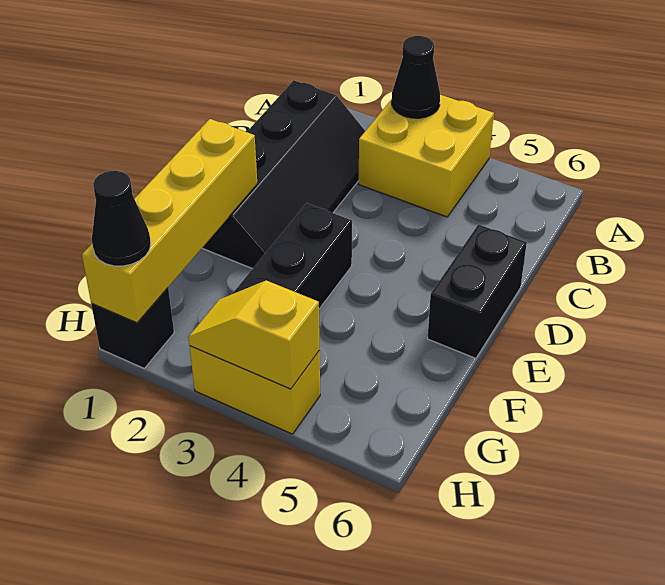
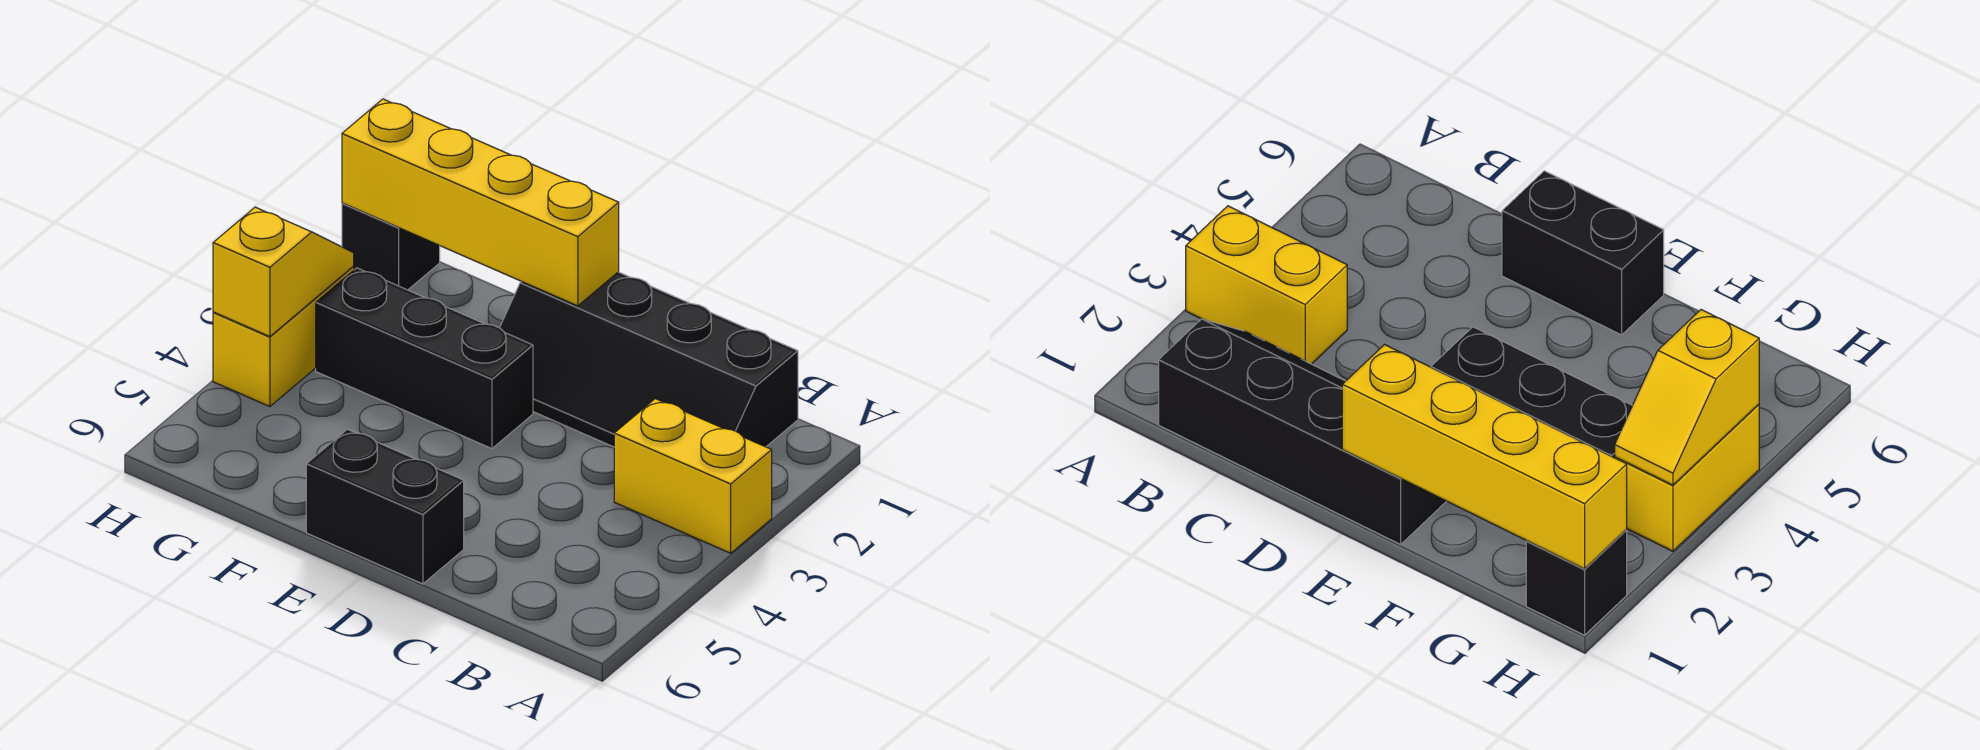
yellow brick A3:B4 level 1 -> yellow brick A3:B3 level 1
black cone A3 level 2 -> none
black cone H1 level 3 -> none

